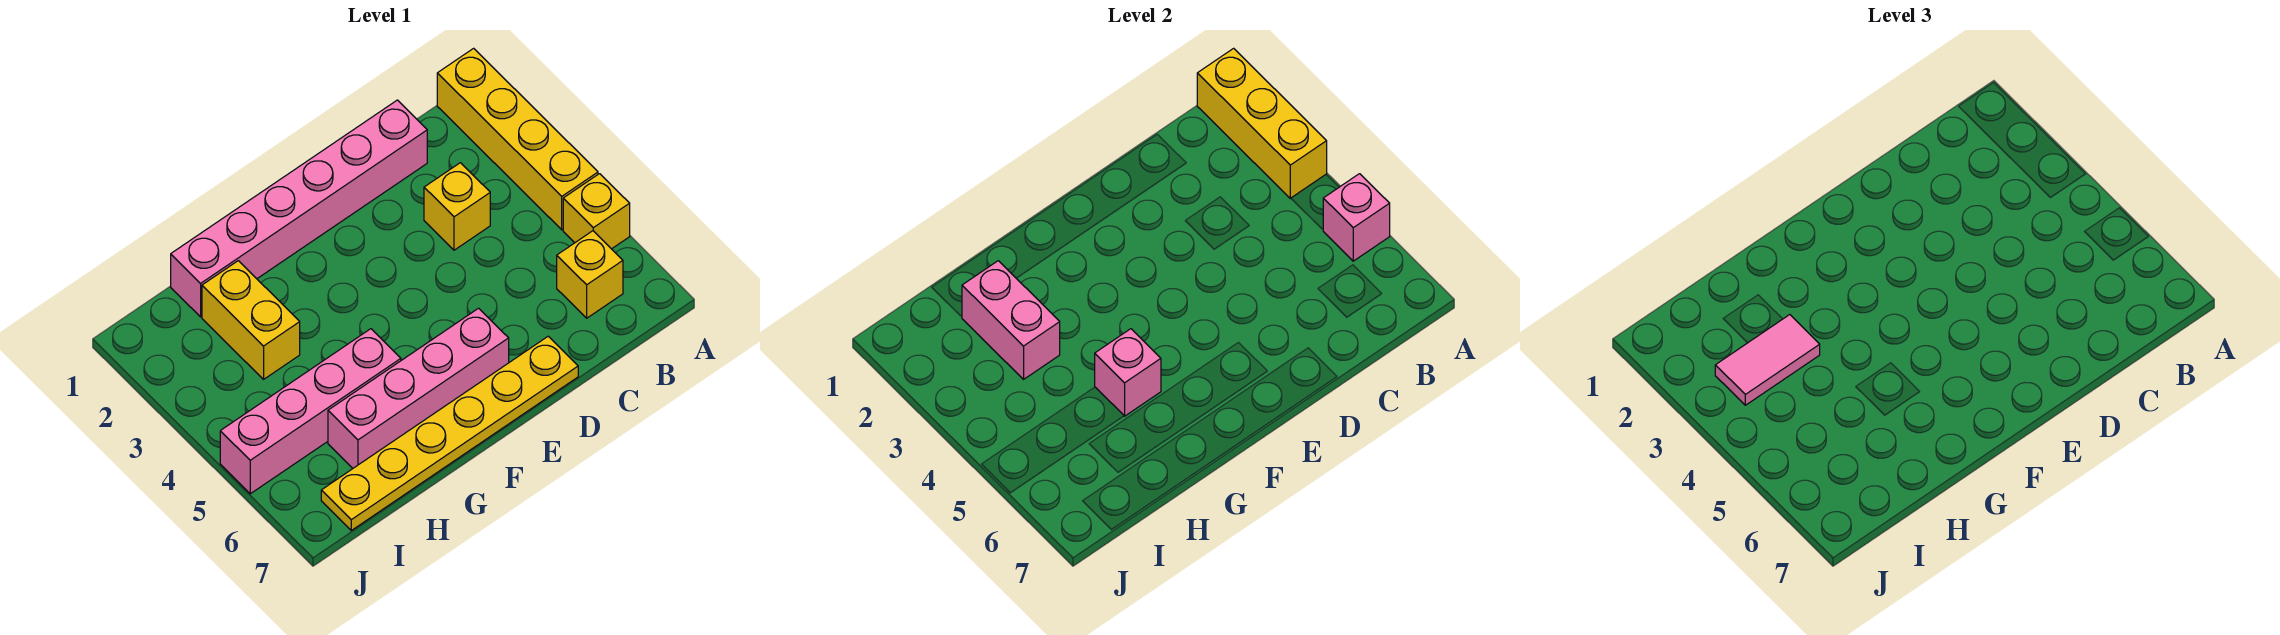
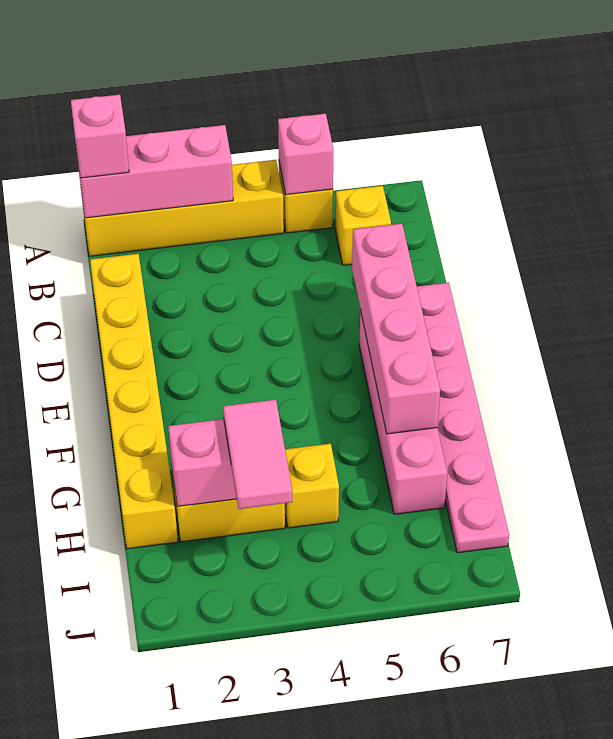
yellow brick A1:A3 level 2 -> pink brick A1:A3 level 2
pink brick C1:H1 level 1 -> yellow brick C1:H1 level 1
yellow brick C3 level 1 -> yellow brick H4 level 1
yellow plate D7:I7 level 1 -> pink plate D7:I7 level 1
pink brick G5:J5 level 1 -> pink brick D6:G6 level 2
pink brick G5 level 2 -> pink brick A1 level 3

